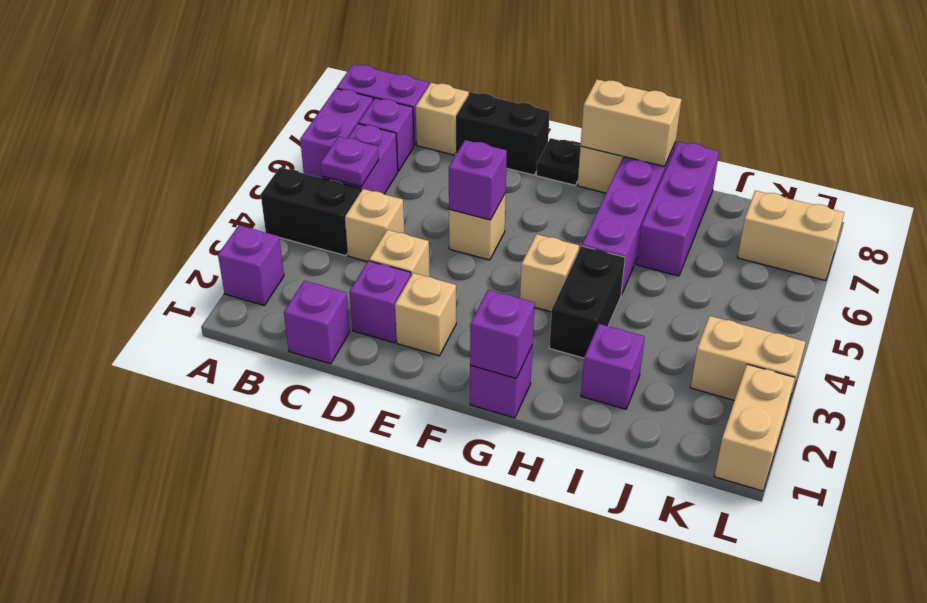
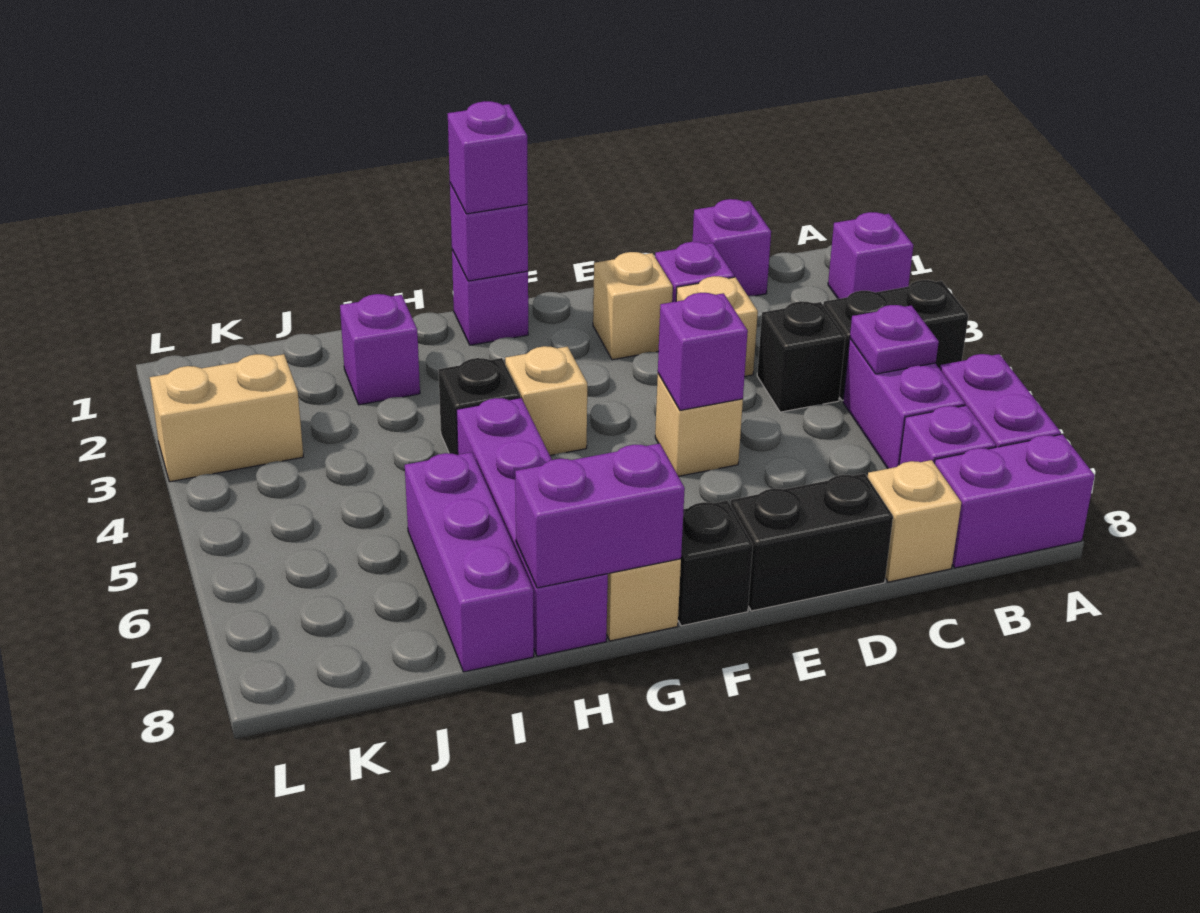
tan brick C4 level 1 -> black brick C4 level 1
black plate F8 level 1 -> black brick F8 level 1
none -> purple brick G1 level 3
tan brick G8:H8 level 2 -> purple brick G8:H8 level 2
black brick H3:H4 level 1 -> black brick H4 level 1
tan brick K7:L7 level 1 -> none
tan brick L1:L2 level 1 -> none

